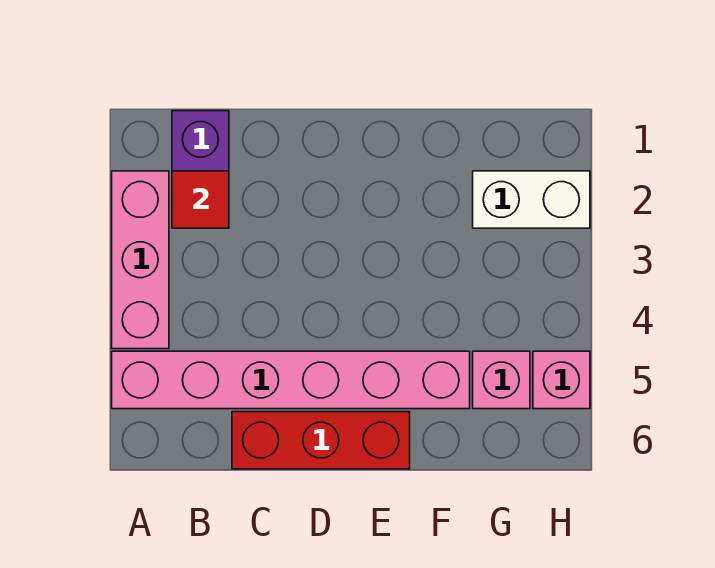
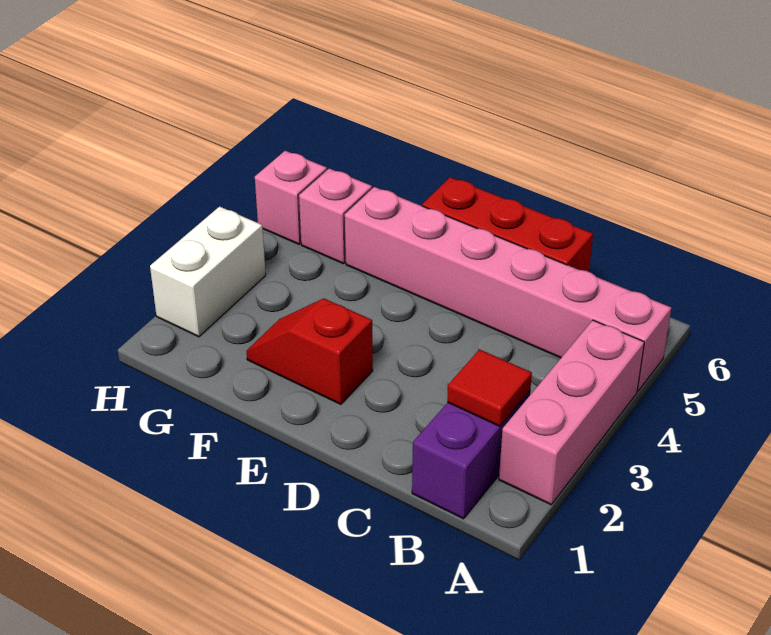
none -> red slope E2:F2 level 1 top E
white brick G2:H2 level 1 -> white brick H2:H3 level 1

